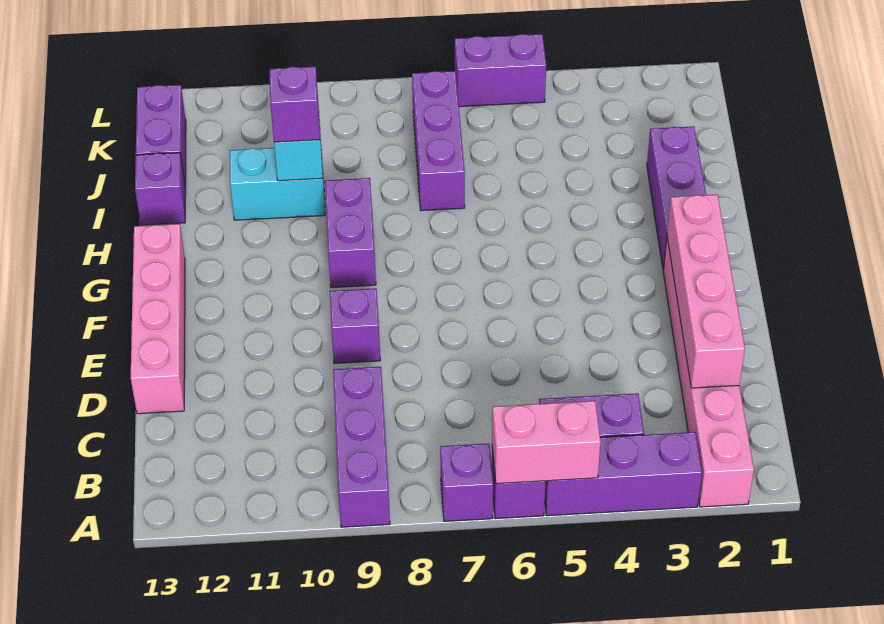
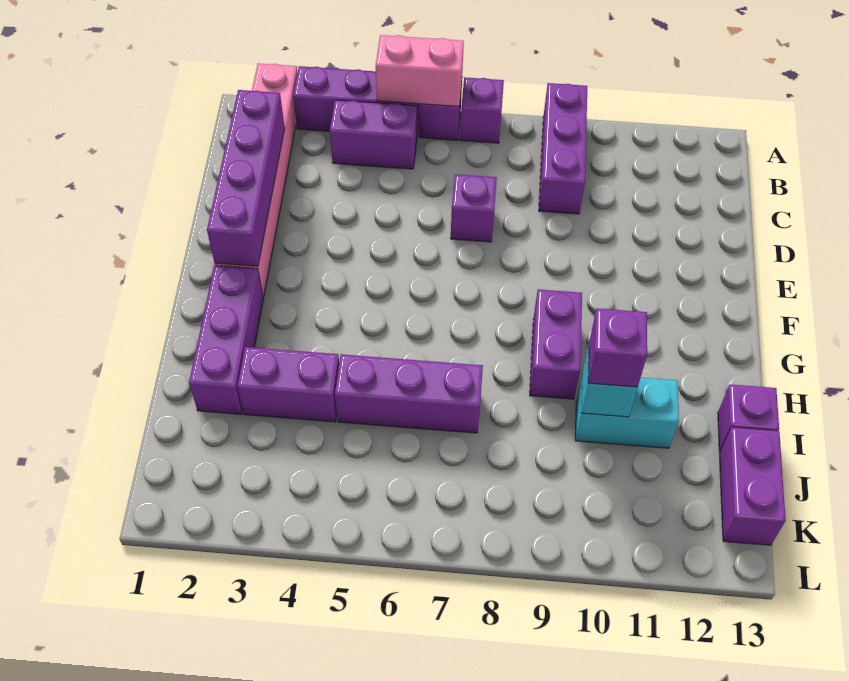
pink brick C2:F2 level 2 -> purple brick C2:F2 level 2
pink brick D13:G13 level 1 -> none
purple brick E9 level 1 -> purple brick D7 level 1
purple brick I7:K7 level 1 -> purple brick I5:I7 level 1
purple brick L5:L6 level 1 -> purple brick I3:I4 level 1

